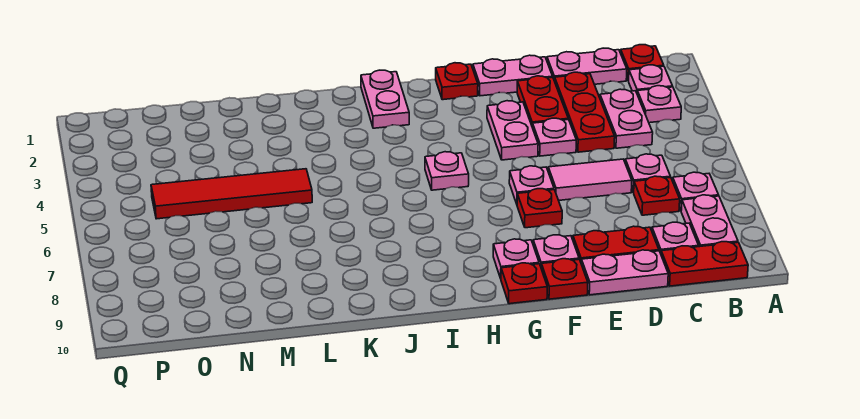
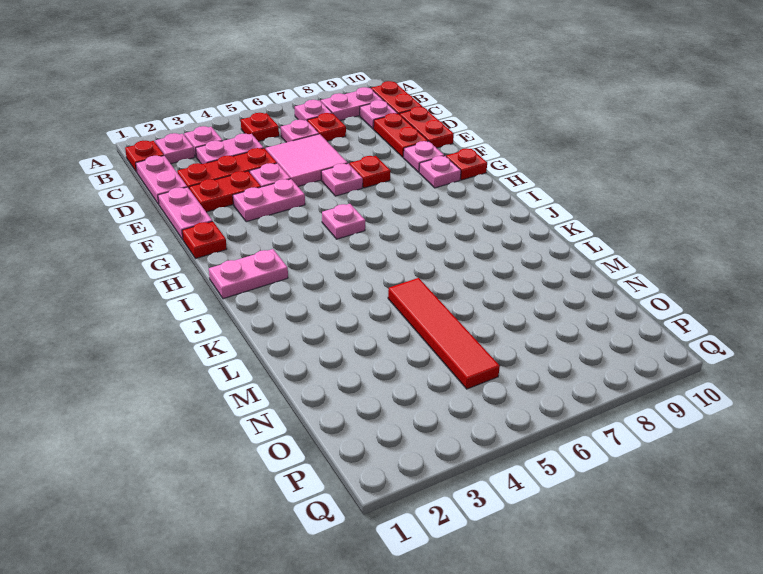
pink tile D6:E6 level 1 -> pink tile D5:E6 level 1
pink plate D10:E10 level 1 -> red plate D10:E10 level 1
red plate F10 level 1 -> red plate B5 level 1

